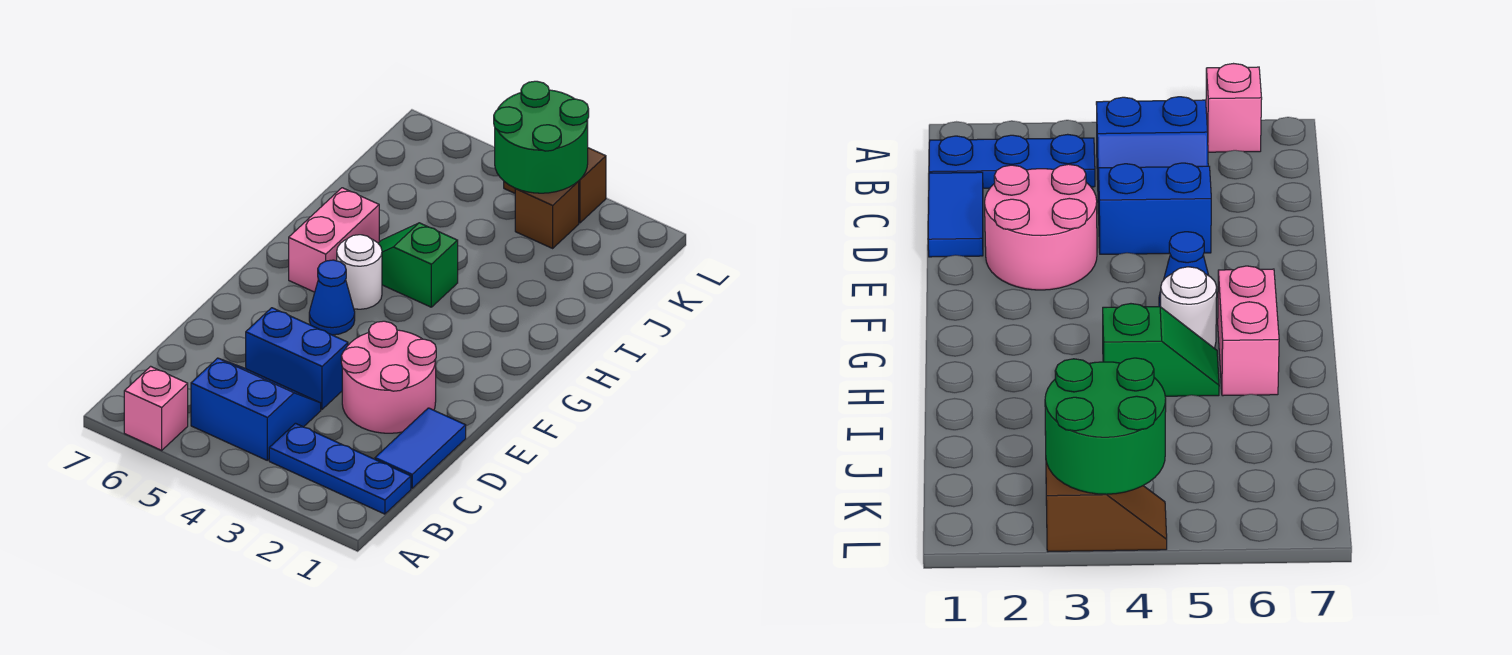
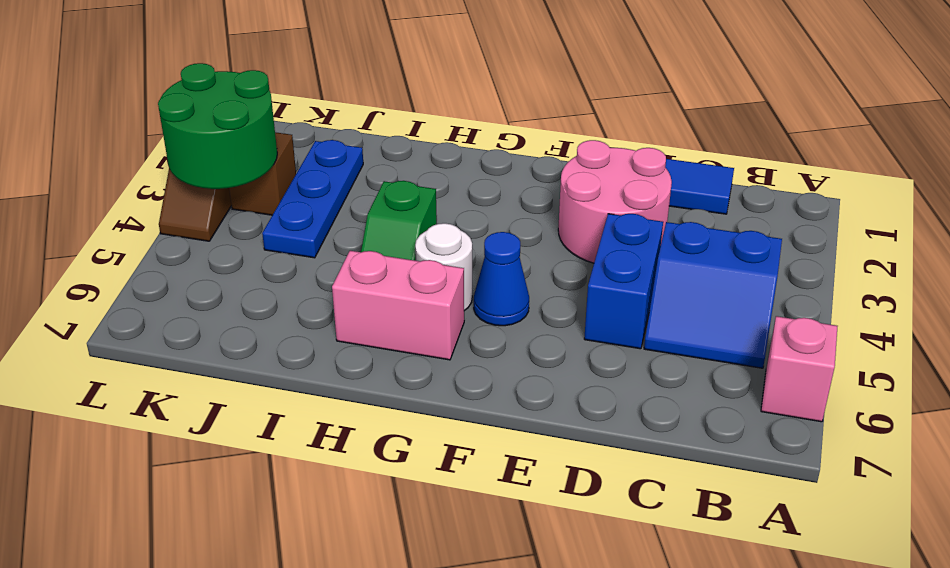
blue plate B1:B3 level 1 -> blue plate J2:J4 level 1
blue slope B4:C5 level 1 top B -> blue slope B4:C5 level 1 top 4

